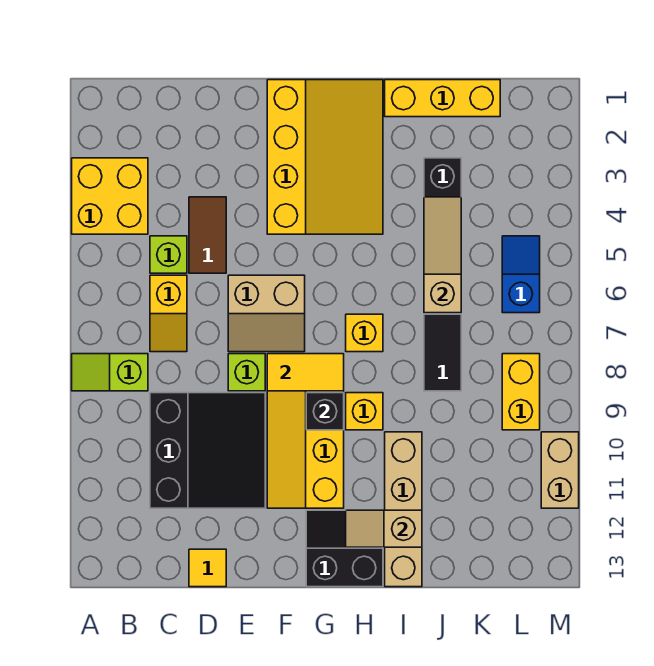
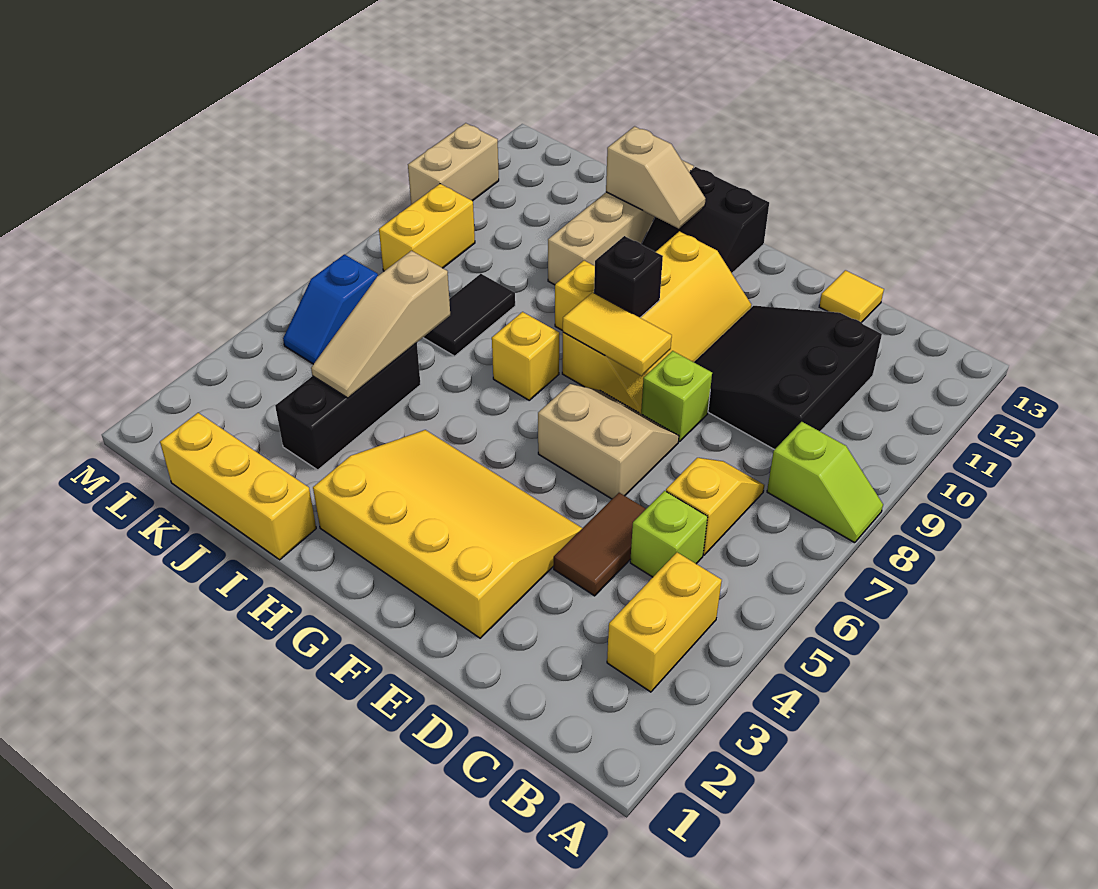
yellow brick A3:B4 level 1 -> yellow brick B3:B4 level 1
yellow slope F1:H4 level 1 top F -> yellow slope E2:H4 level 1 top 2

